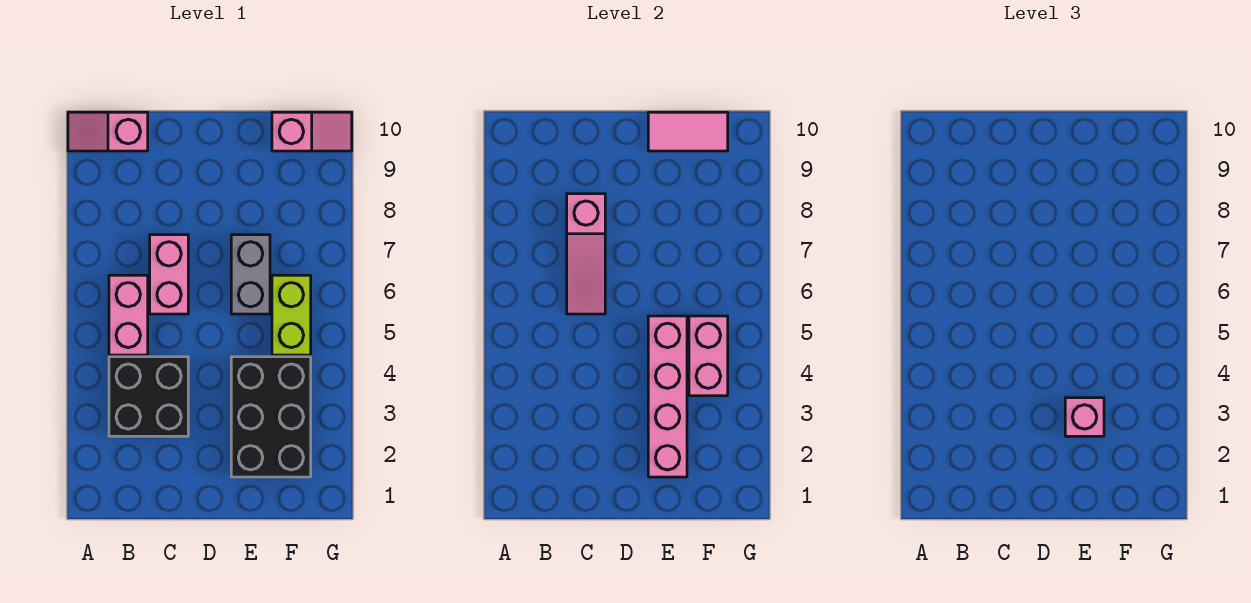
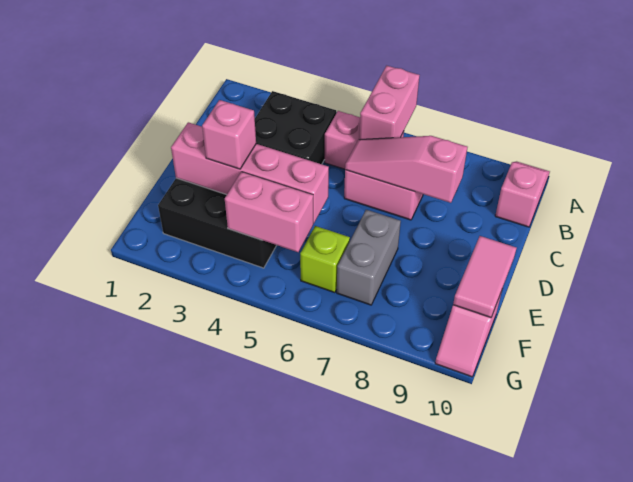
none -> pink brick A6:B6 level 2
grey brick E6:E7 level 1 -> grey brick E7:F7 level 1
lime brick F5:F6 level 1 -> lime brick F6 level 1

